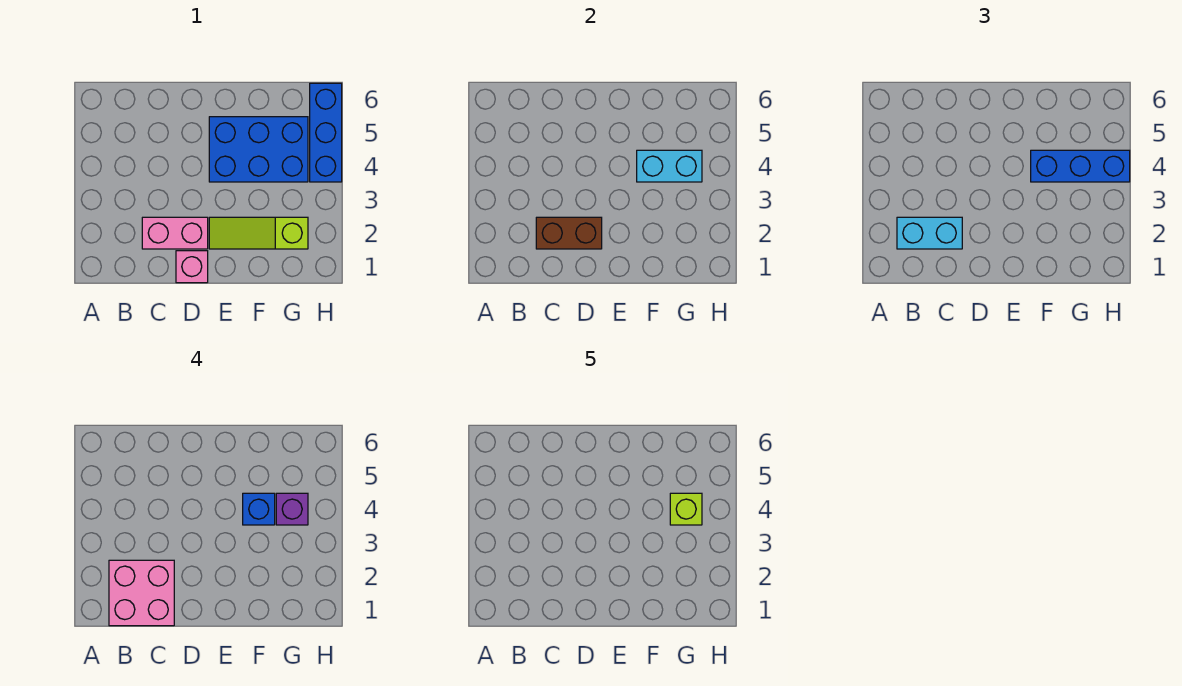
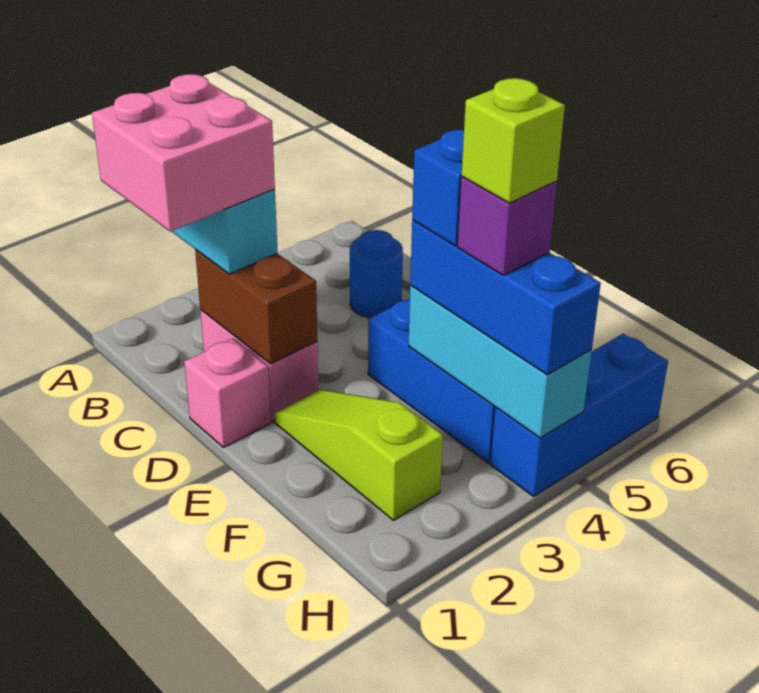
none -> blue round brick C5 level 1
cyan brick F4:G4 level 2 -> cyan brick F4:H4 level 2

